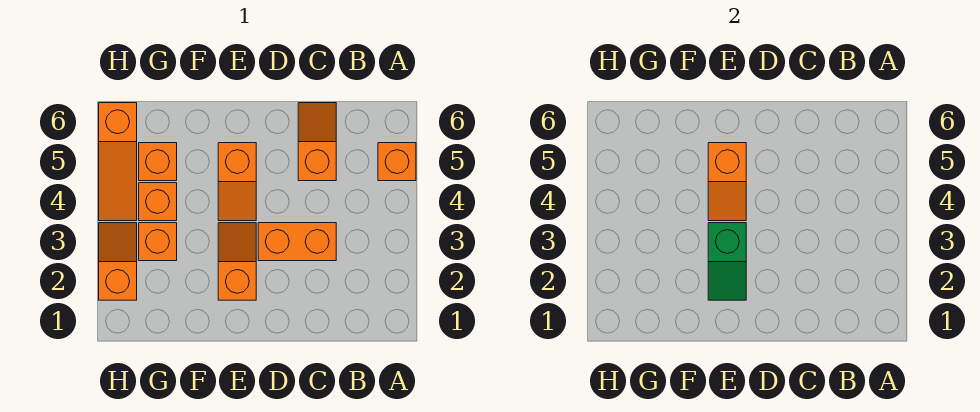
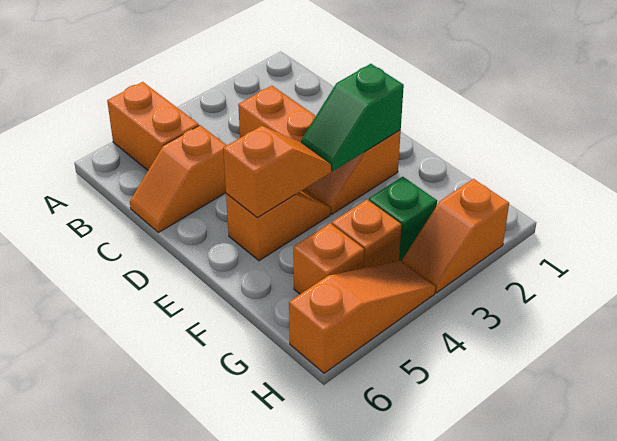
orange brick A5 level 1 -> orange brick A5:B5 level 1
green slope E2:E3 level 2 top 3 -> green slope E2:E3 level 2 top 2
orange brick G3 level 1 -> green brick G3 level 1

